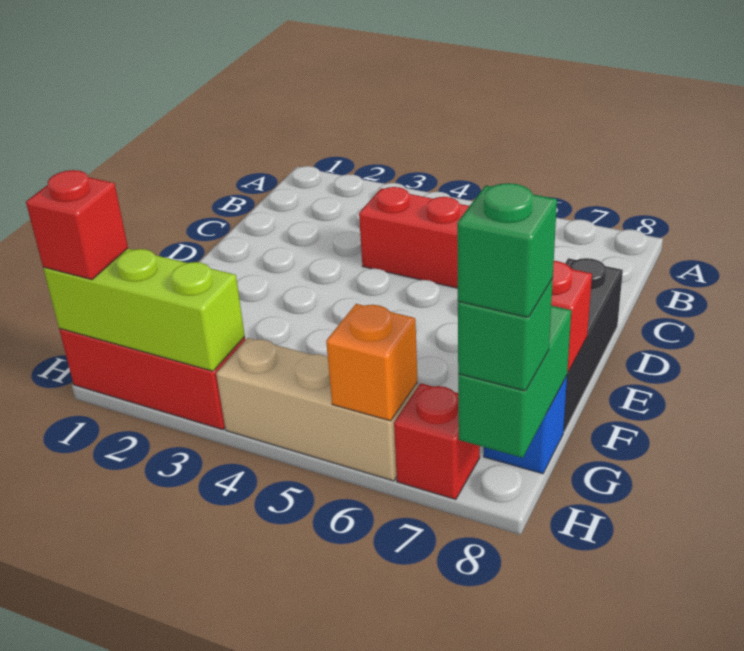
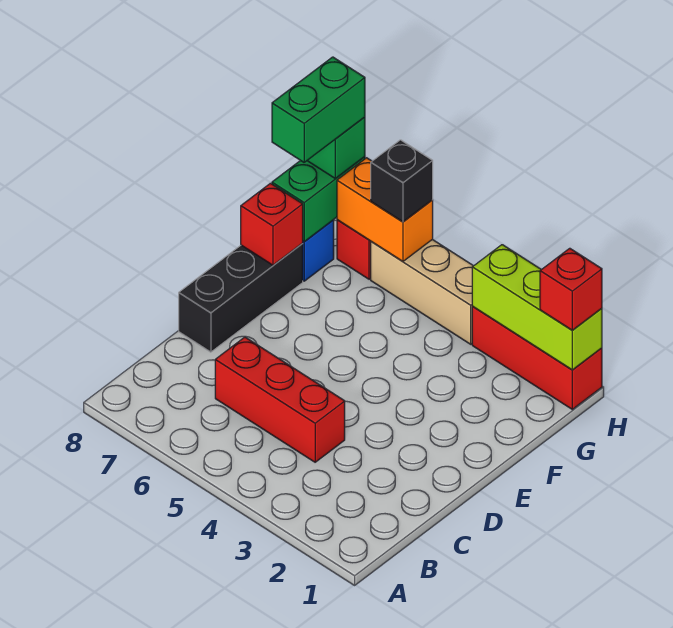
orange brick H6 level 2 -> orange brick H6:H7 level 2
none -> black brick H6 level 3
green brick H8 level 4 -> green brick G8:H8 level 4

